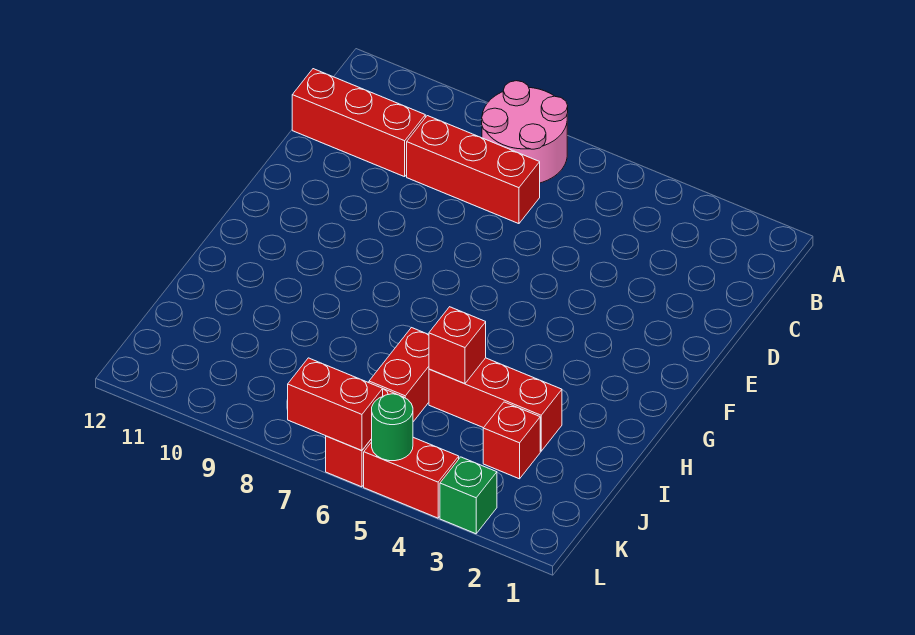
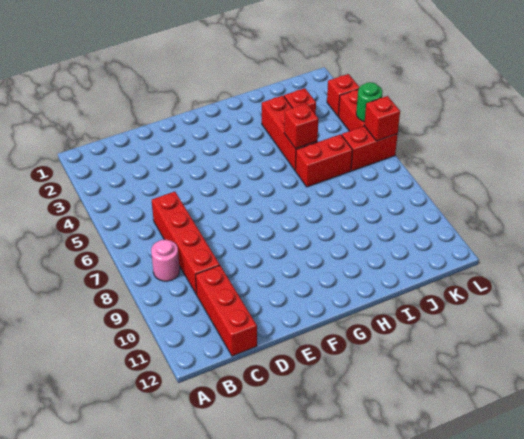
pink round brick A7:B8 level 1 -> pink round brick B8 level 1
red brick C7:C9 level 1 -> red brick C6:C9 level 1
green brick L3 level 1 -> red brick L3 level 1
red brick L6:L7 level 2 -> red brick L6 level 2

